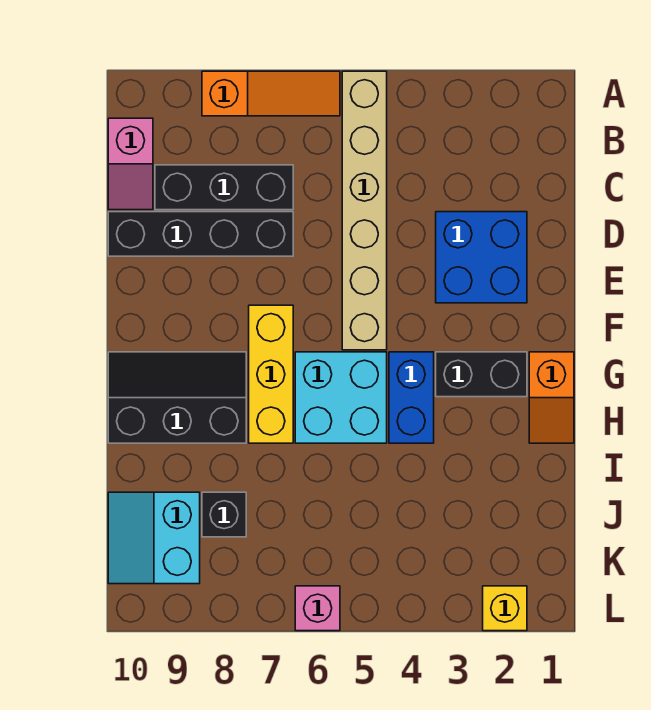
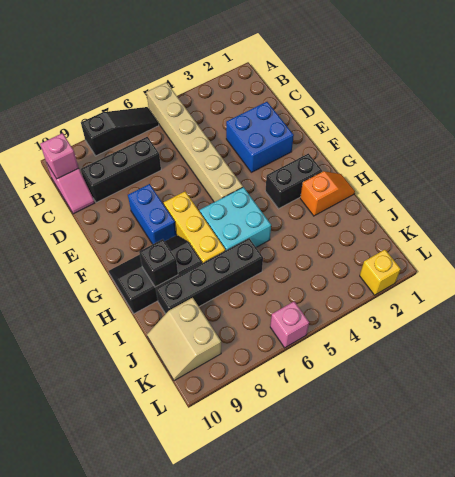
orange slope A6:A8 level 1 top 8 -> black slope A6:A8 level 1 top 8
none -> pink brick B10 level 2
black brick D7:D10 level 1 -> black brick I6:I9 level 1
orange slope G1:H1 level 1 top G -> orange slope H1:H2 level 1 top 2
blue brick G4:H4 level 1 -> blue brick E8:F8 level 1
black brick J8 level 1 -> black brick H9 level 2
cyan slope J9:K10 level 1 top 9 -> tan slope J9:K10 level 1 top 9

